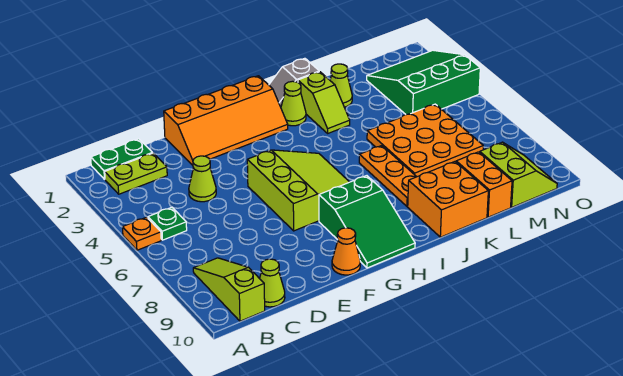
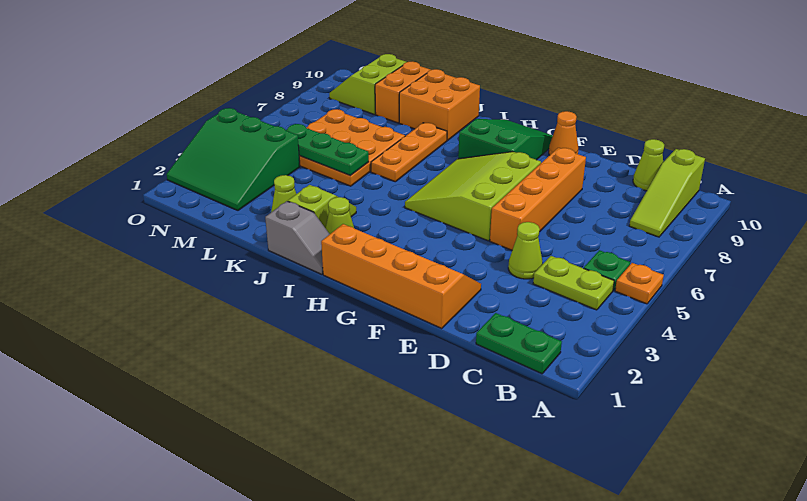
lime plate B2:C2 level 1 -> lime plate B4:C4 level 1
none -> orange brick E5:E8 level 1
none -> green plate K5:M5 level 2

